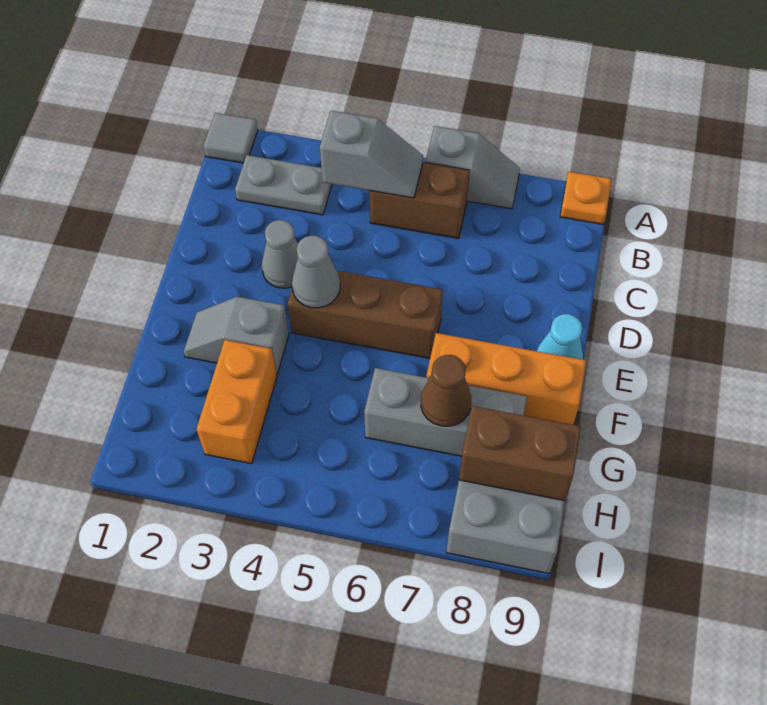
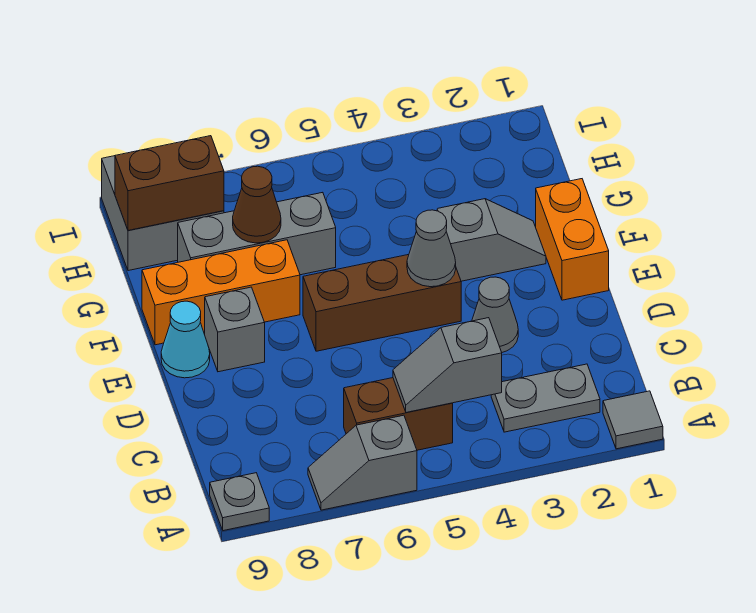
orange plate A9 level 1 -> grey plate A9 level 1
none -> grey brick E8 level 1
orange brick G3:H3 level 1 -> orange brick E1:F1 level 1

